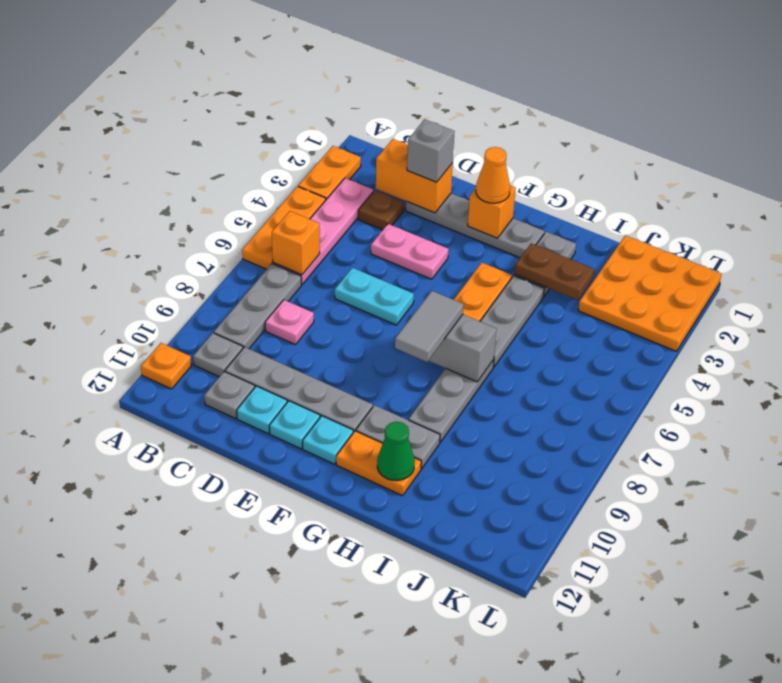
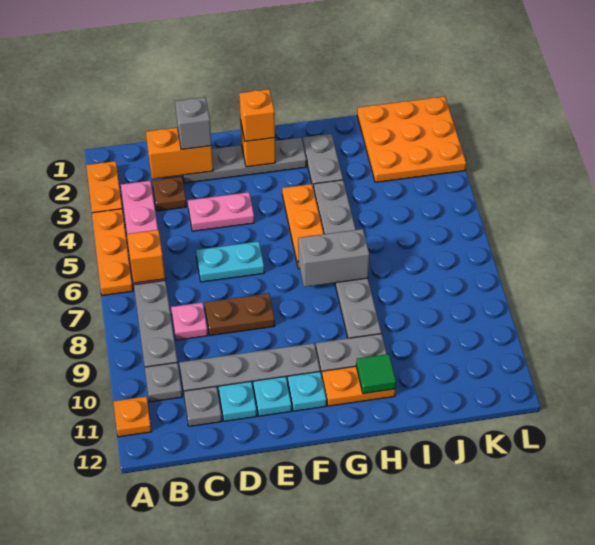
orange cone F2 level 3 -> orange brick F2 level 3
grey tile G7:G8 level 3 -> none
brown plate H3:I3 level 2 -> brown plate D8:E8 level 1
green cone H11 level 2 -> green tile H11 level 2

